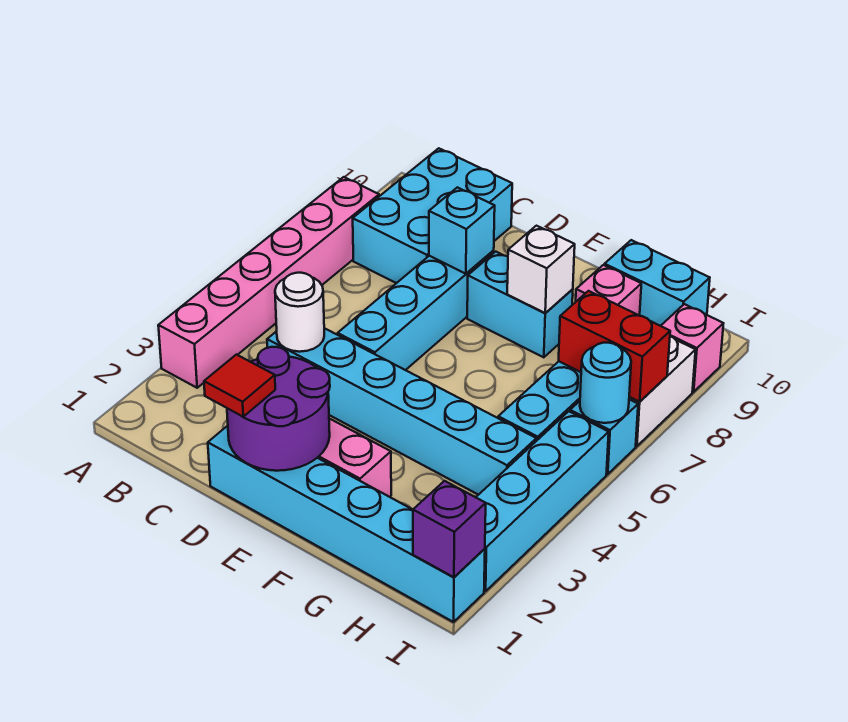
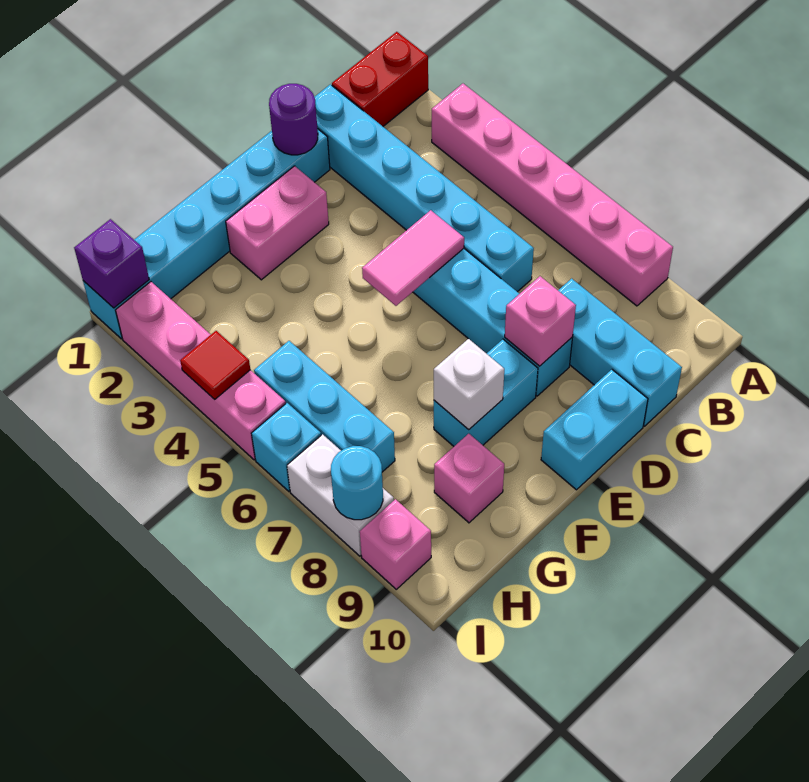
cyan brick B8:C10 level 1 -> cyan brick C8:C10 level 1
cyan brick C4:H4 level 1 -> cyan brick C1:C6 level 1
white round brick C4 level 2 -> none
purple round brick D1:E2 level 2 -> purple round brick D1 level 2
red tile D1 level 3 -> red tile I4 level 2
none -> pink tile D5:E5 level 2
cyan brick D8 level 2 -> pink brick D8 level 2
cyan brick G10:H10 level 1 -> cyan brick D10:E10 level 1
red brick H7:I7 level 2 -> red brick A1:B1 level 1
cyan brick I2:I5 level 1 -> pink brick I2:I5 level 1
cyan round brick I6 level 2 -> cyan round brick I8 level 2

